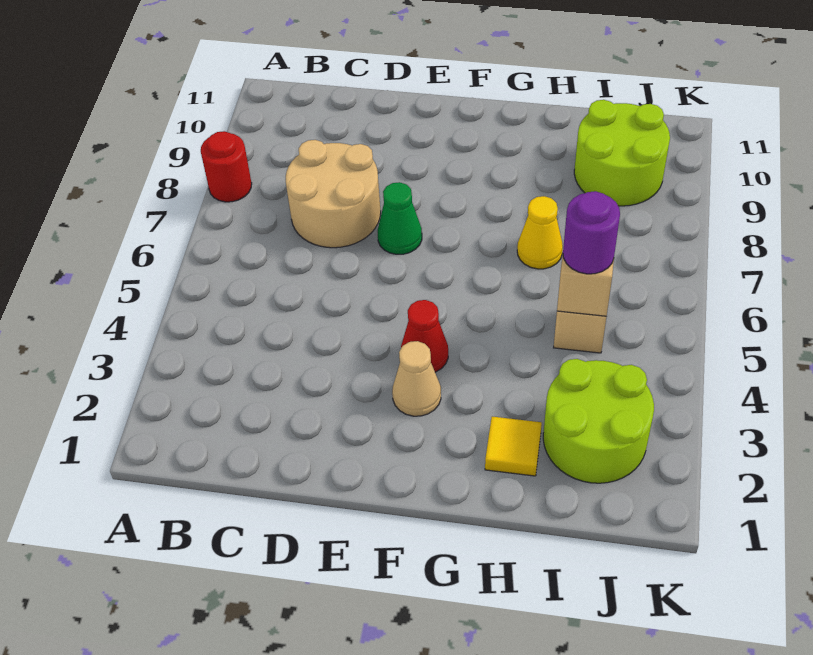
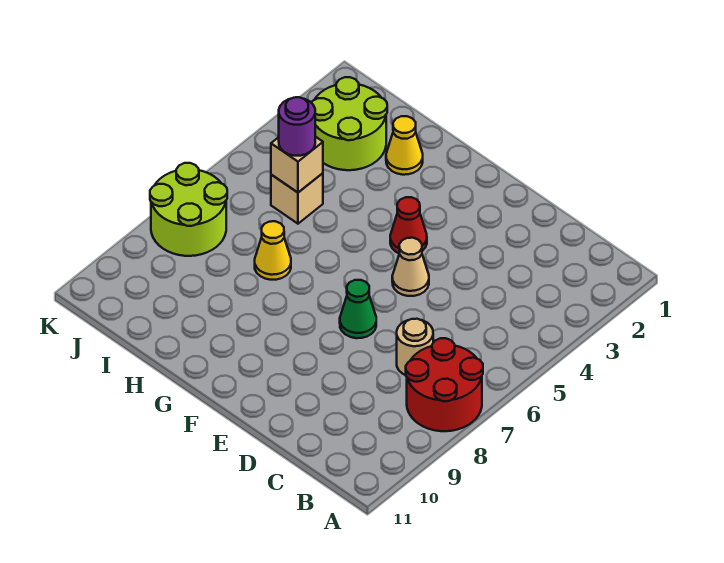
red round brick A8 level 1 -> red round brick A7:B8 level 1
tan round brick C7:D8 level 1 -> tan round brick C7 level 1
tan cone F3 level 1 -> tan cone E5 level 1
yellow tile H2 level 1 -> yellow cone H2 level 1
lime round brick I9:J10 level 1 -> lime round brick J7:K8 level 1

